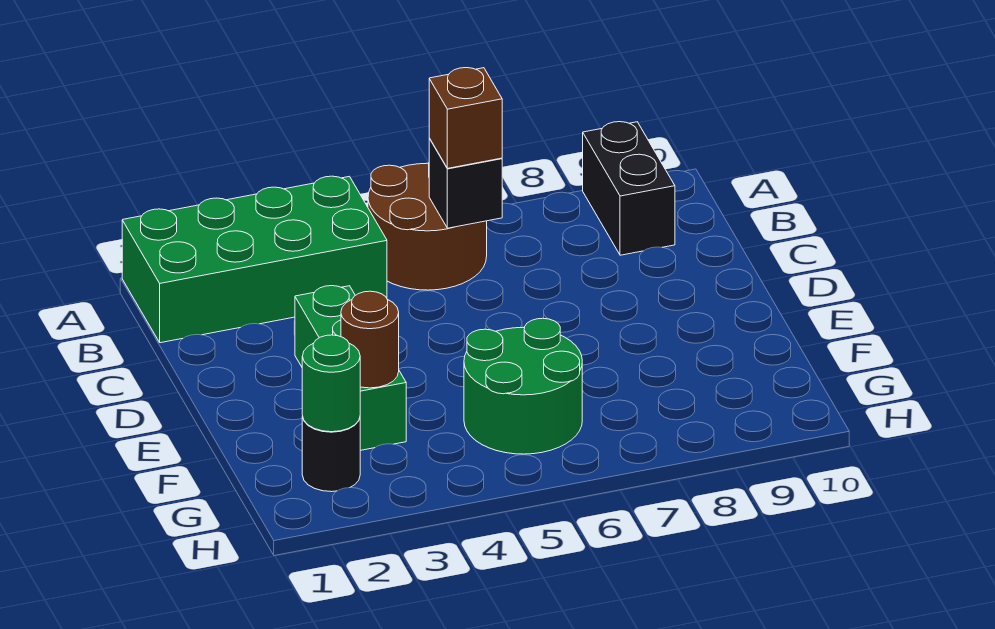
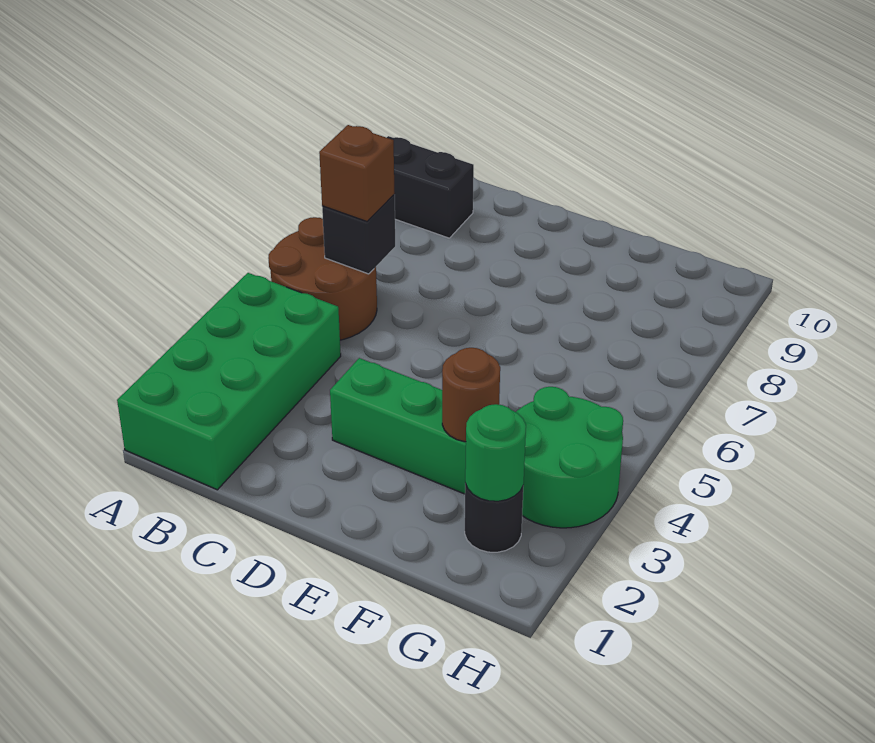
green round brick F5:G6 level 1 -> green round brick G3:H4 level 1

